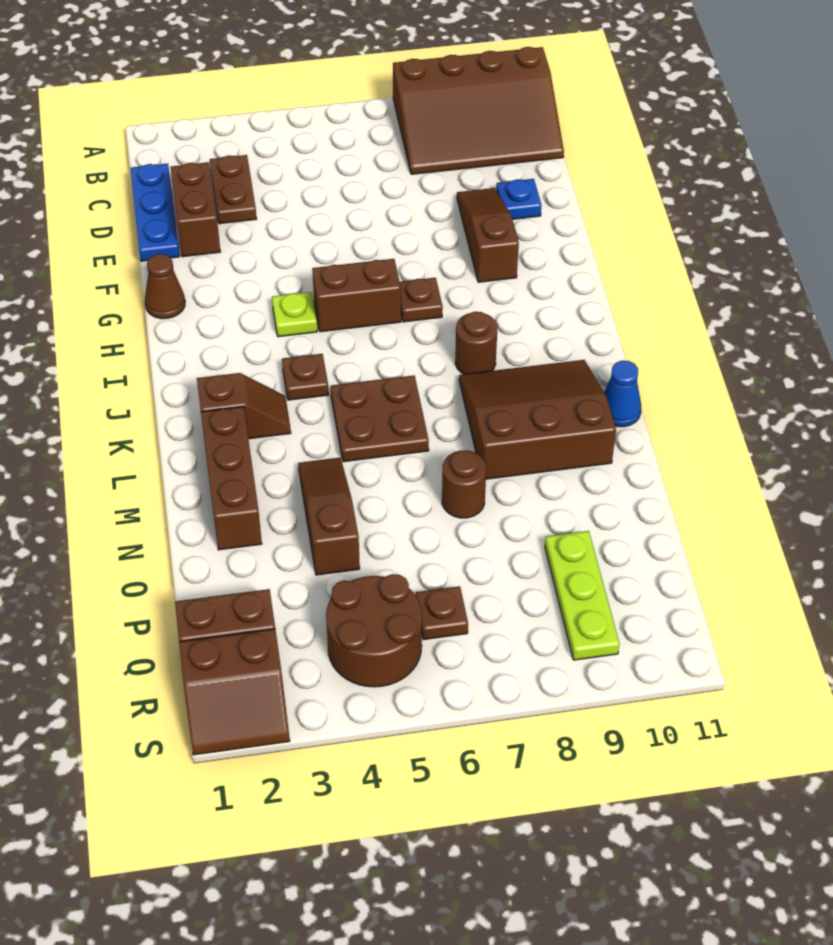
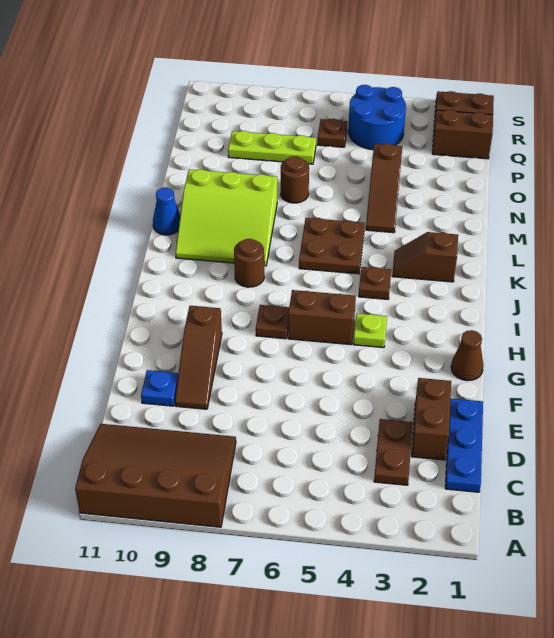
brown slope K8:M10 level 1 top M -> lime slope K8:M10 level 1 top M
brown brick L2:N2 level 1 -> none
lime plate P9:R9 level 1 -> lime plate P7:P9 level 1
brown round brick Q4:R5 level 1 -> blue round brick Q4:R5 level 1

